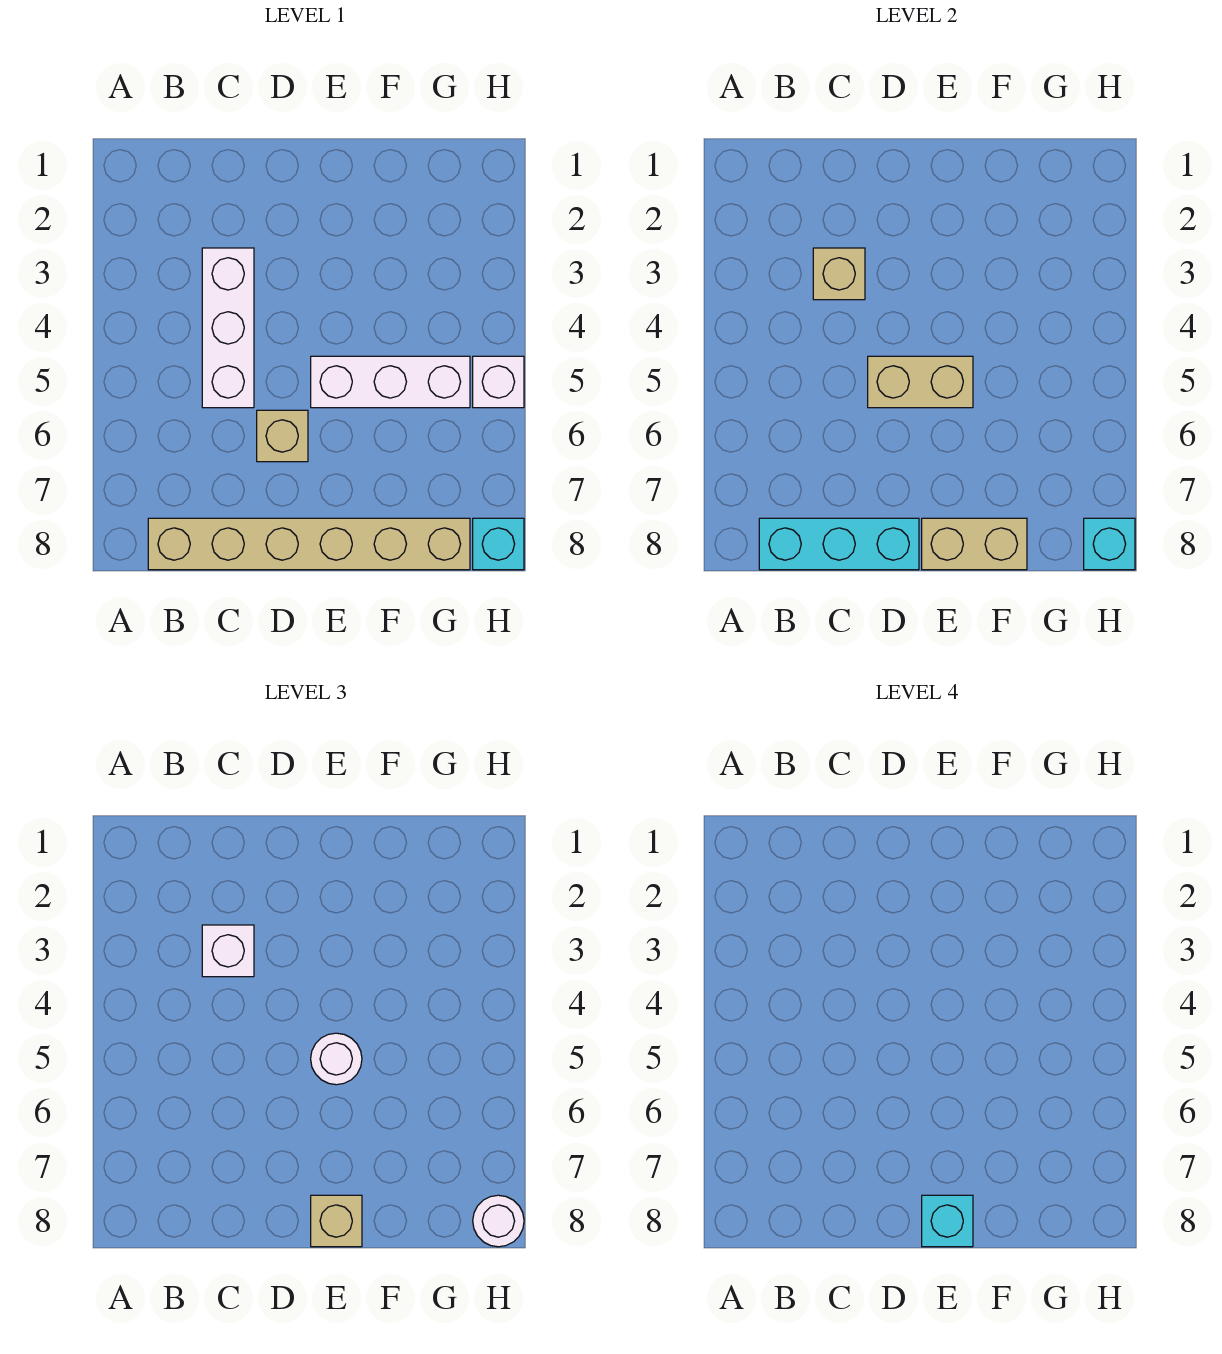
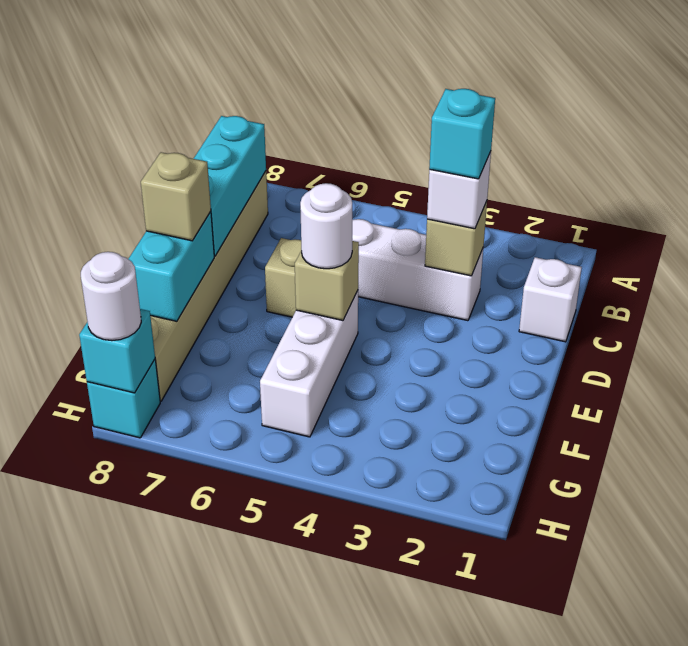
tan brick D5:E5 level 2 -> tan brick E5 level 2
tan brick E8:F8 level 2 -> cyan brick E8:F8 level 2
cyan brick E8 level 4 -> cyan brick C3 level 4
white brick H5 level 1 -> white brick C1 level 1

